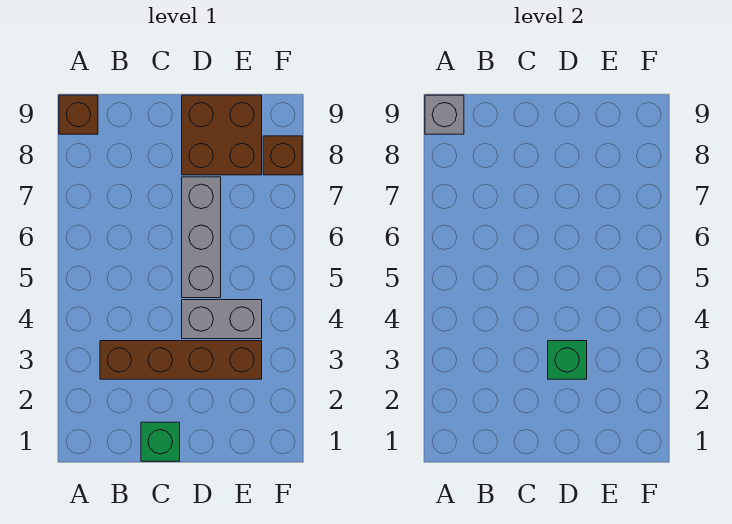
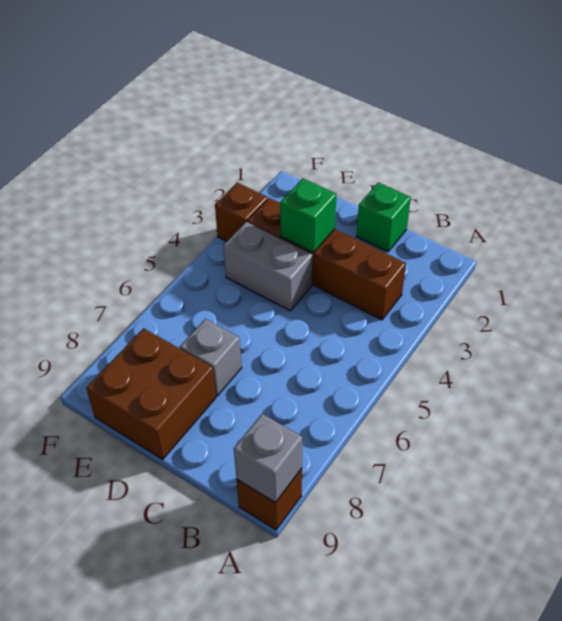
grey brick D5:D7 level 1 -> grey brick D7 level 1
brown brick F8 level 1 -> brown brick F3 level 1

